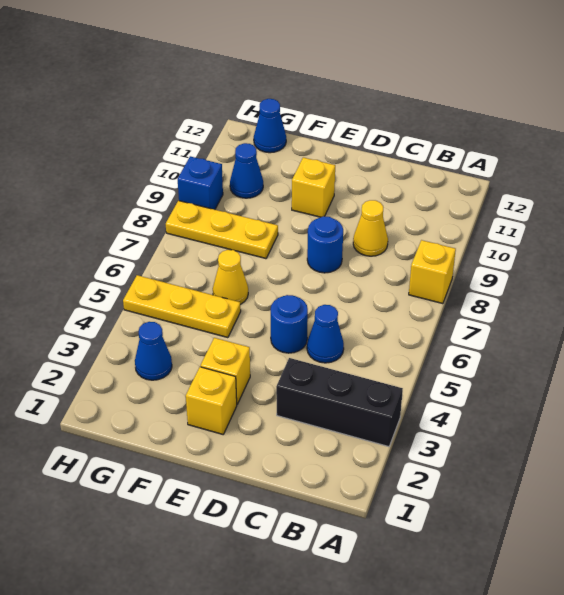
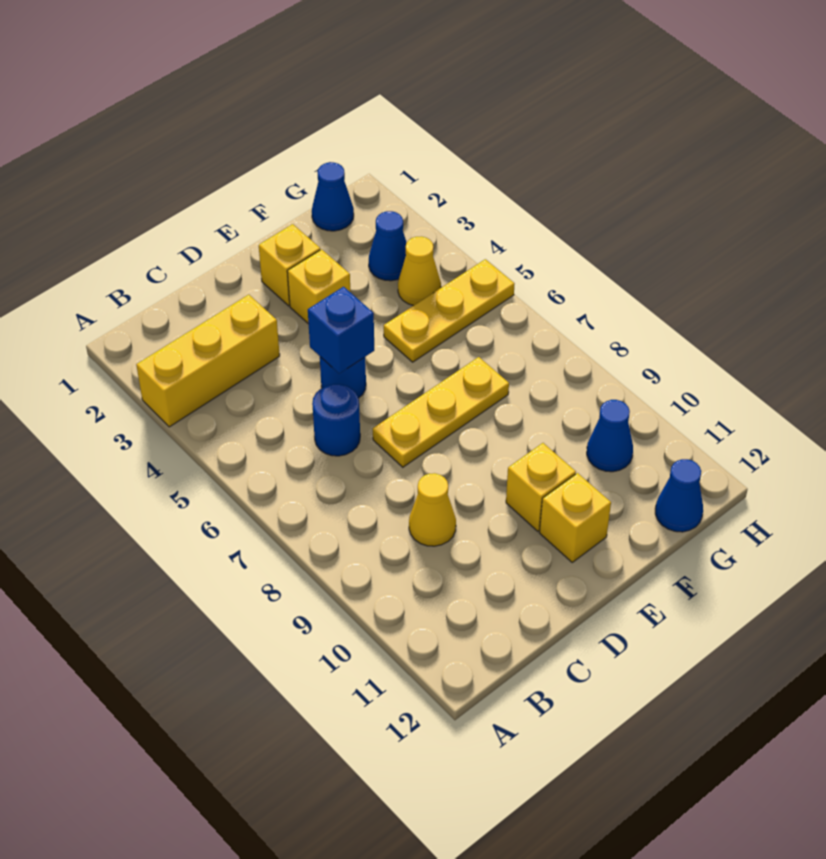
black brick A3:C3 level 1 -> yellow brick A3:C3 level 1
yellow brick A8 level 1 -> yellow brick E11 level 1
blue cone C5 level 1 -> blue cone G1 level 1
blue round brick D8 level 1 -> blue round brick C6 level 1
yellow cone F6 level 1 -> yellow cone G4 level 1
yellow plate F8:H8 level 1 -> yellow plate D7:F7 level 1
blue brick H9 level 1 -> blue brick D5 level 2

